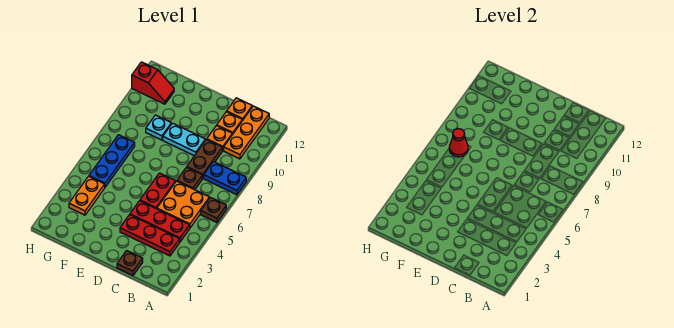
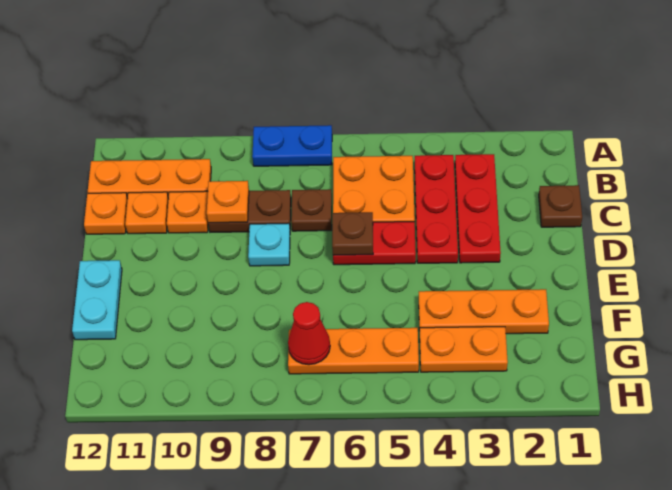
brown plate A6 level 1 -> brown plate D6 level 2
blue plate A8:B8 level 1 -> blue plate A7:A8 level 1
none -> orange plate C9 level 2
cyan plate D9:E9 level 1 -> cyan plate E12:F12 level 1
none -> orange plate F2:F4 level 1
cyan plate F9 level 1 -> cyan plate D8 level 1
blue plate G5:G7 level 1 -> orange plate G5:G7 level 1
red slope G11:H11 level 1 top H -> none

